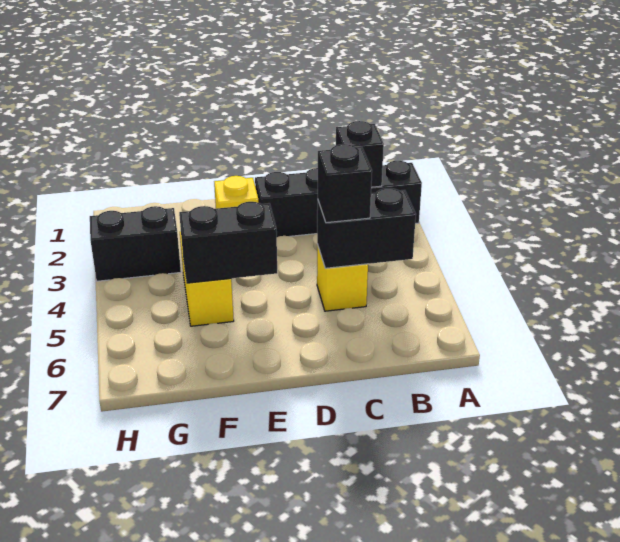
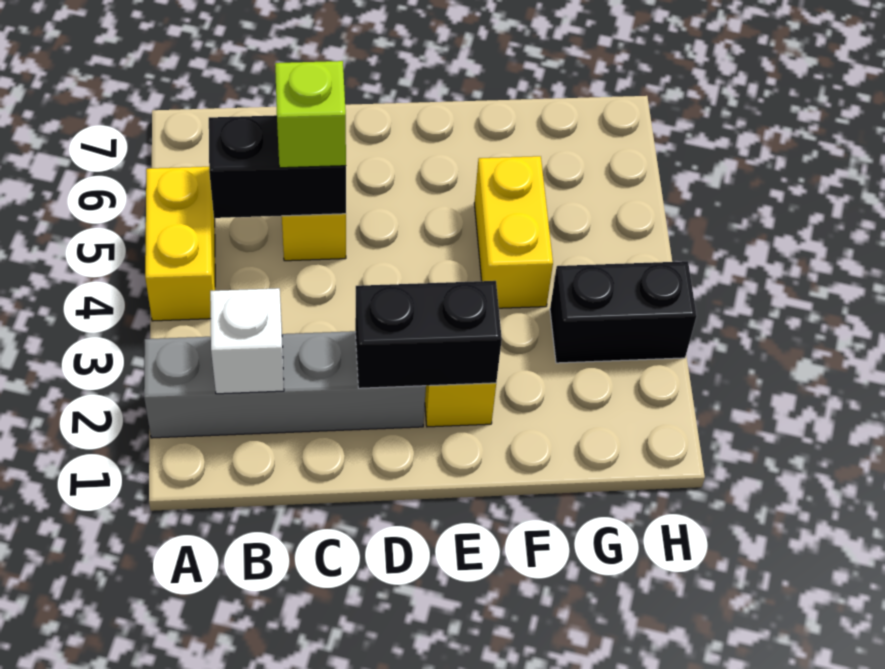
black brick A2:D2 level 1 -> grey brick A2:D2 level 1
none -> yellow brick A4:A5 level 1
black brick B2 level 2 -> white brick B2 level 2
black brick C5 level 3 -> lime brick C5 level 3
black brick E5:F5 level 2 -> black brick D2:E2 level 2

